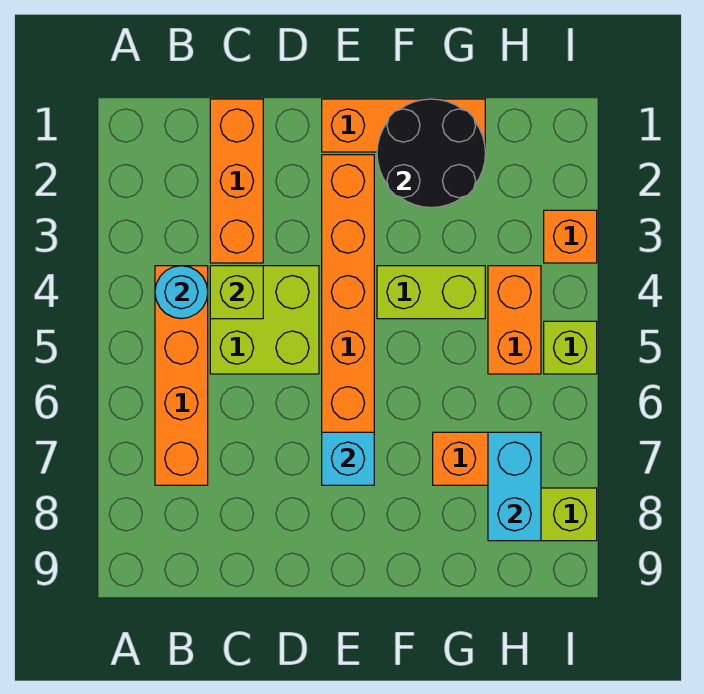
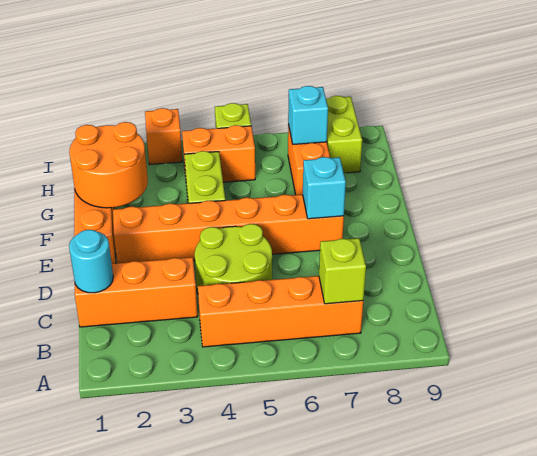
cyan round brick B4 level 2 -> cyan round brick C1 level 2
lime brick C4:D5 level 1 -> lime round brick C4:D5 level 1
lime brick C4 level 2 -> lime brick B7 level 2
black round brick F1:G2 level 2 -> orange round brick F1:G2 level 2
cyan brick H7:H8 level 2 -> cyan brick H7 level 2

